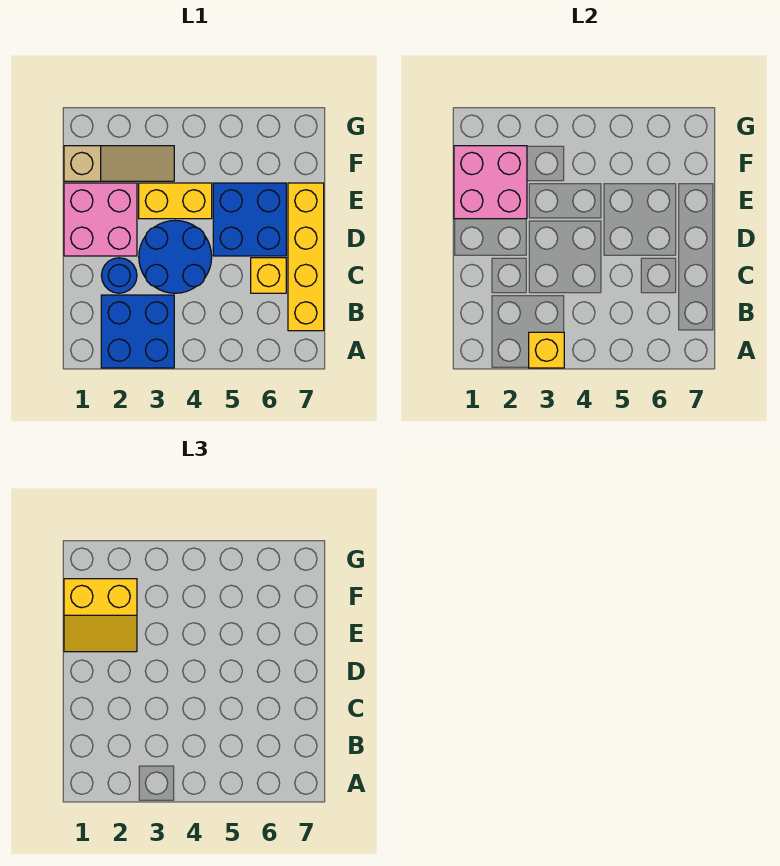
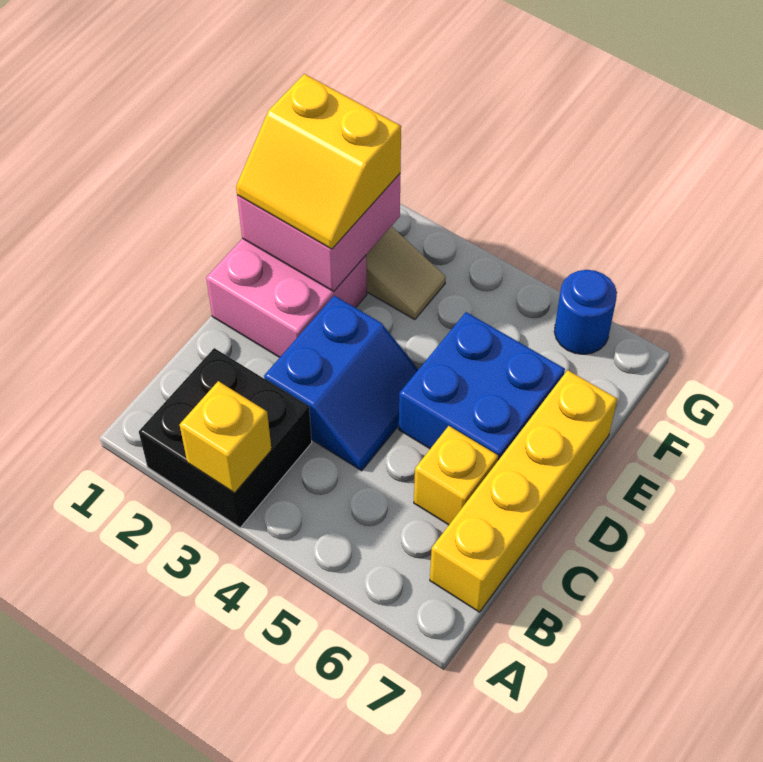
blue brick A2:B3 level 1 -> black brick A2:B3 level 1
blue round brick C2 level 1 -> blue round brick G6 level 1
blue round brick C3:D4 level 1 -> blue slope C3:D4 level 1 top 3
yellow brick E3:E4 level 1 -> none

